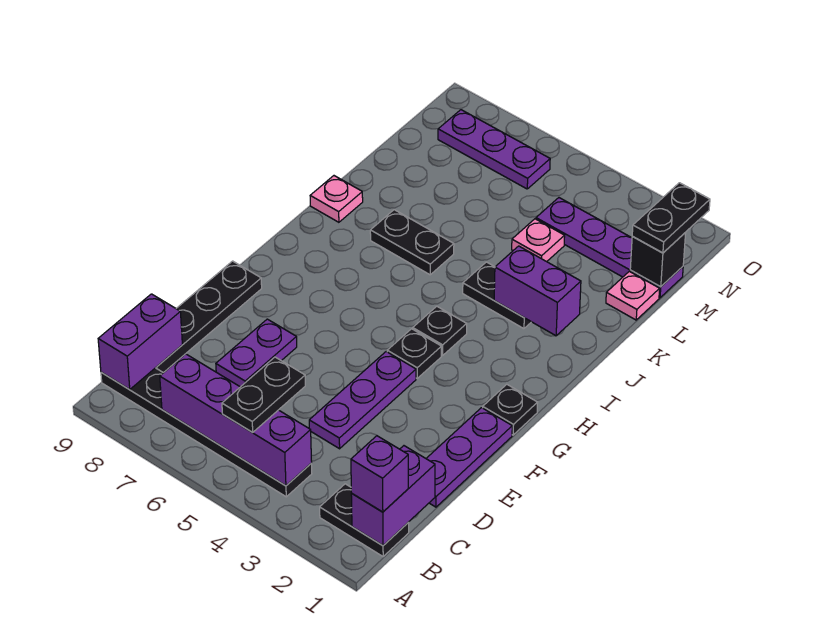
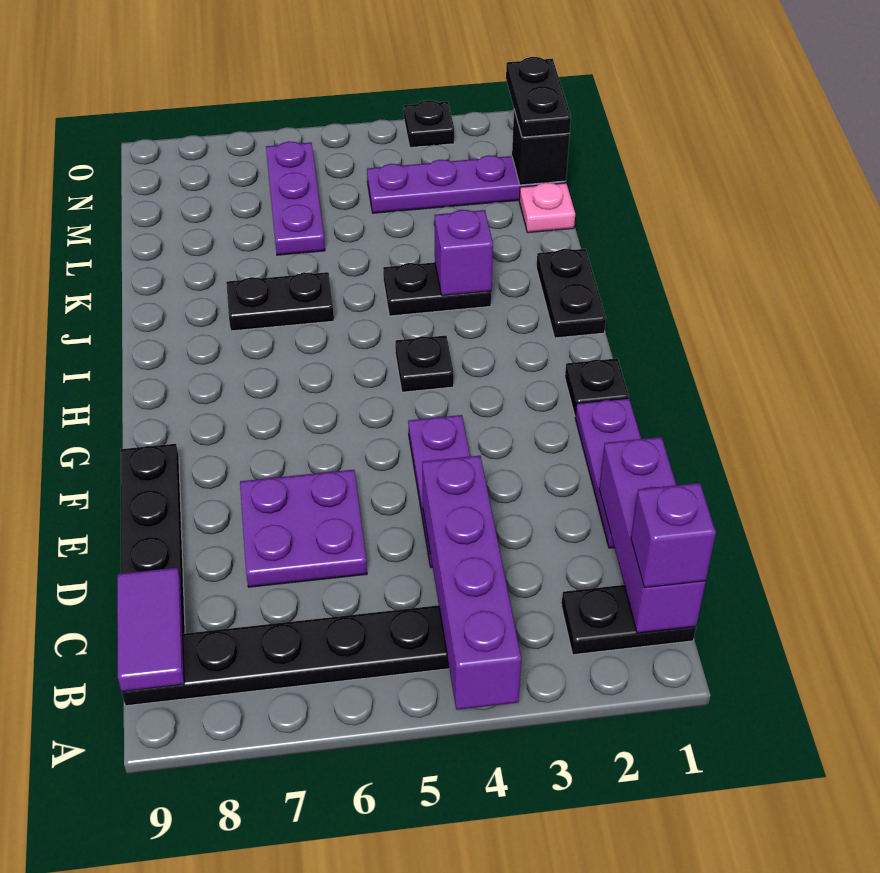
purple brick B1:C1 level 2 -> purple brick B1:D1 level 2
purple brick B4:B7 level 2 -> purple brick A4:D4 level 2
black plate B5:C5 level 3 -> black plate I1:J1 level 1
purple brick B9:C9 level 2 -> purple tile B9:C9 level 2
purple plate D7:E7 level 1 -> purple plate D6:E7 level 1
black plate G4 level 1 -> black plate O3 level 1
purple brick J2:J3 level 2 -> purple brick J3 level 2
pink plate J9 level 1 -> none
pink plate L4 level 1 -> none
purple plate N6:N8 level 1 -> purple plate L6:N6 level 1

